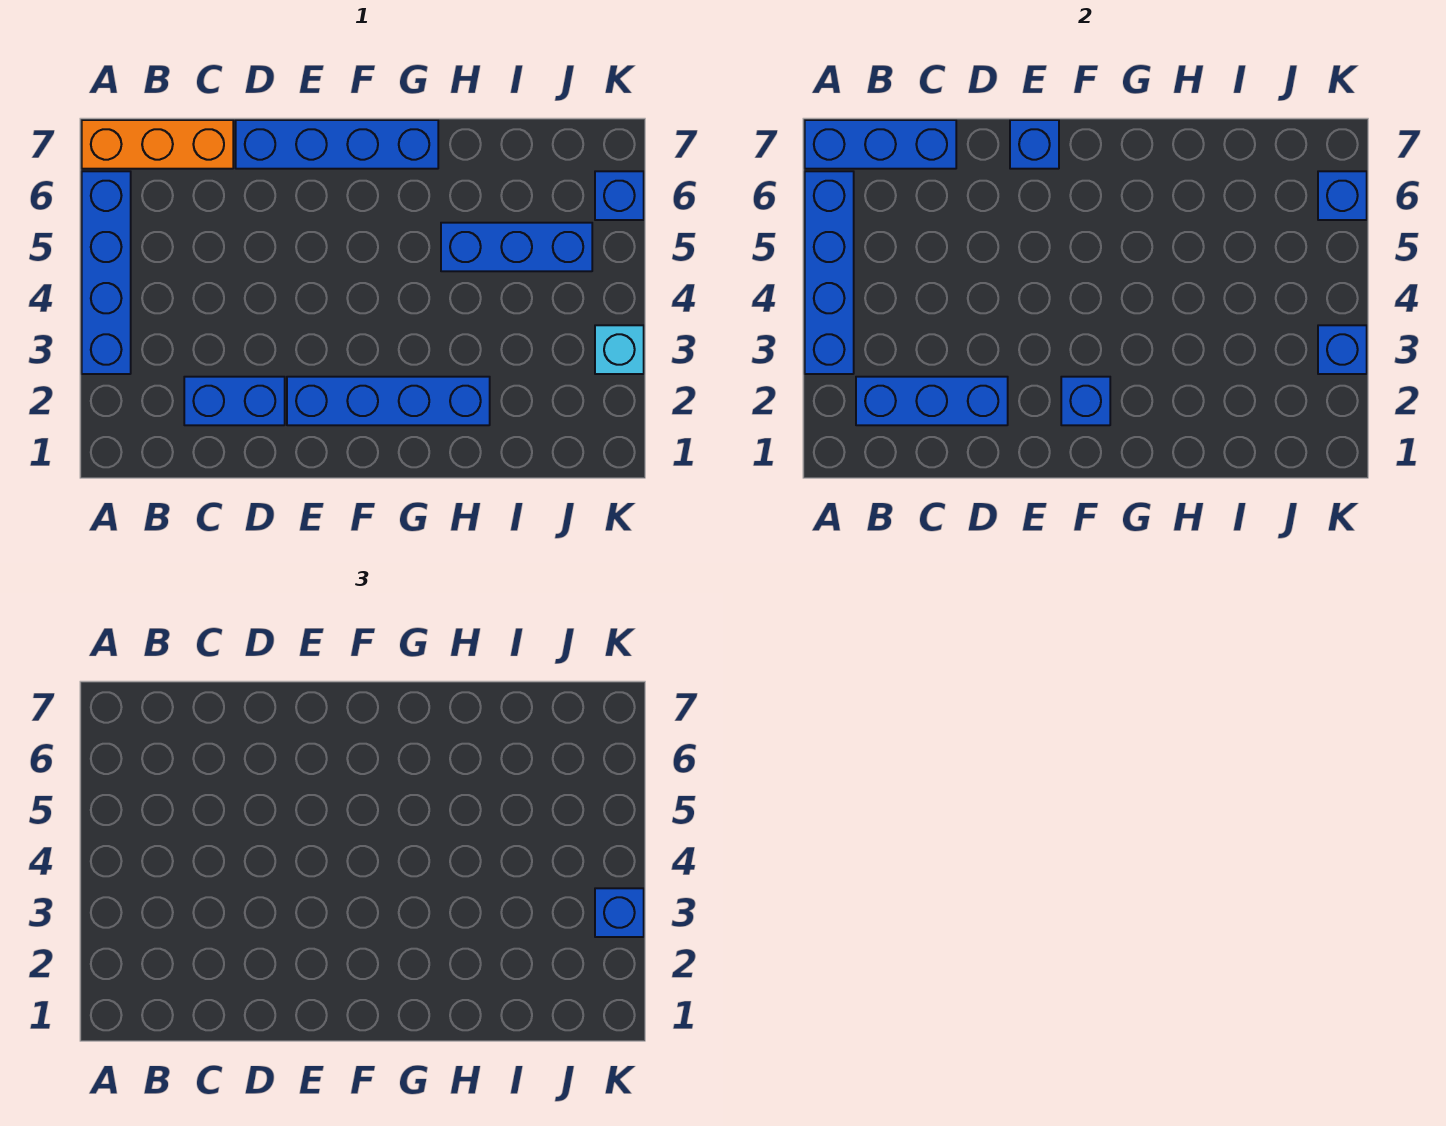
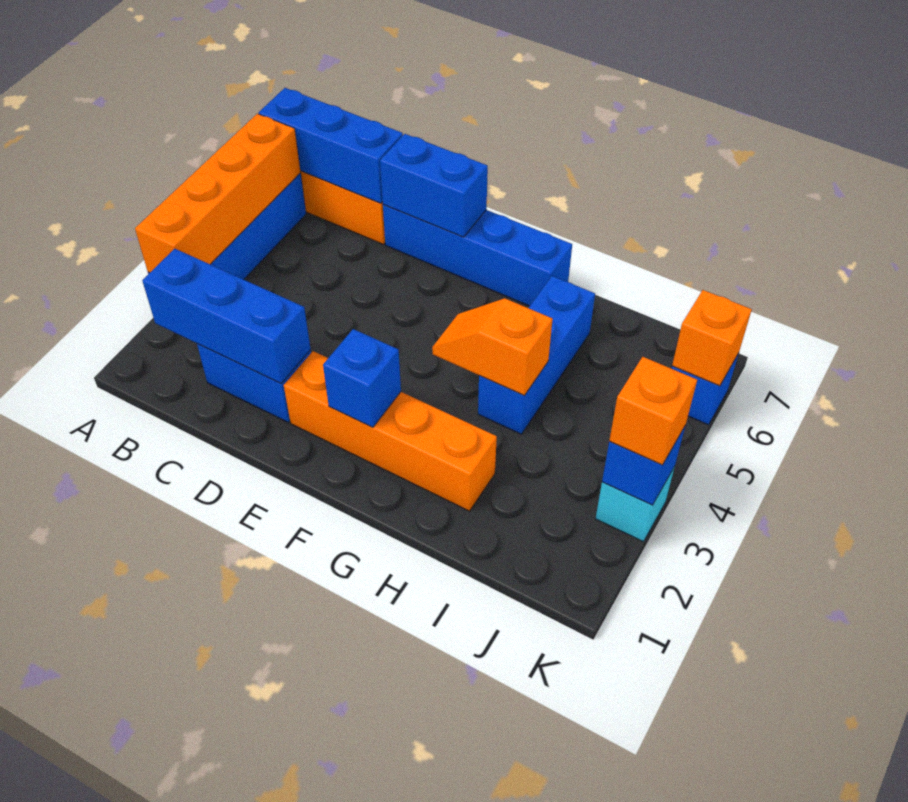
blue brick A3:A6 level 2 -> orange brick A3:A6 level 2
blue brick E2:H2 level 1 -> orange brick E2:H2 level 1
blue brick E7 level 2 -> blue brick D7:E7 level 2
none -> orange slope G4:H4 level 2 top H
blue brick H5:J5 level 1 -> blue brick H4:H6 level 1
blue brick K3 level 3 -> orange brick K3 level 3
blue brick K6 level 2 -> orange brick K6 level 2

